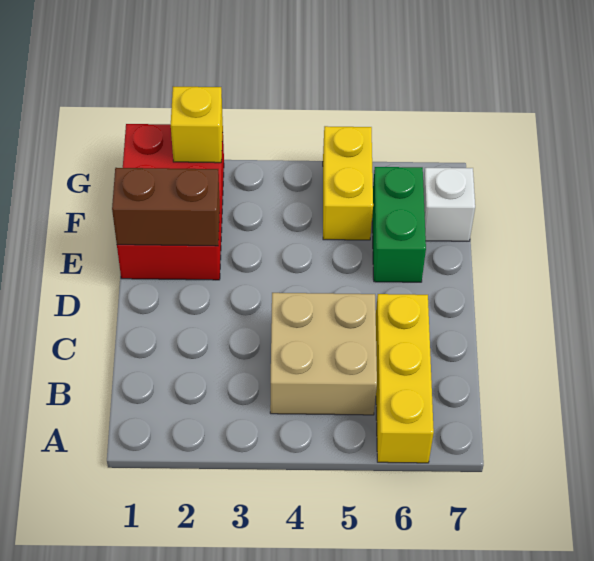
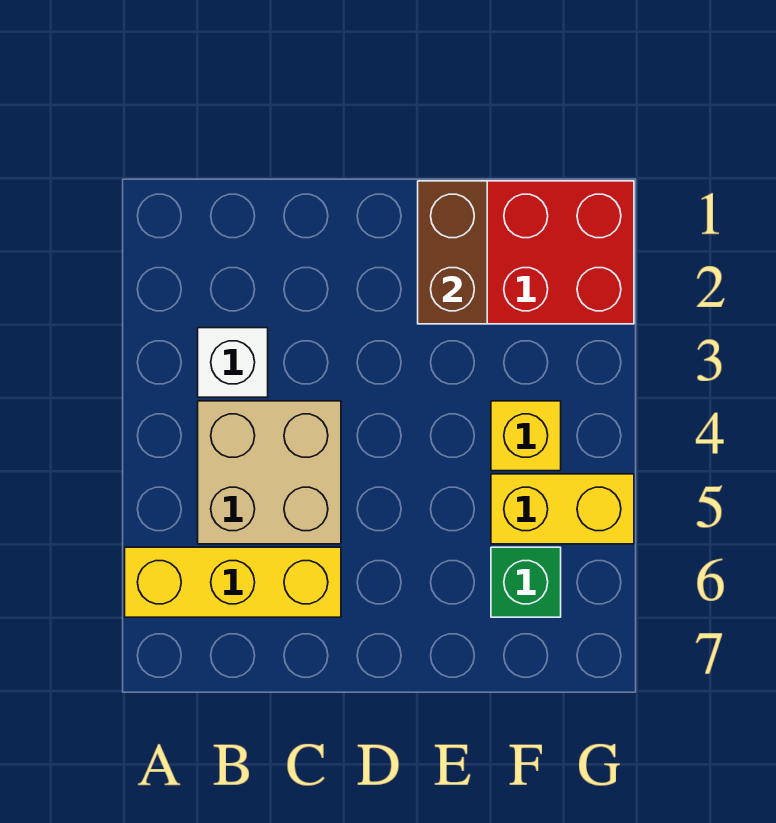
green brick E6:F6 level 1 -> green brick F6 level 1
white brick F7 level 1 -> white brick B3 level 1
yellow brick G2 level 2 -> yellow brick F4 level 1

